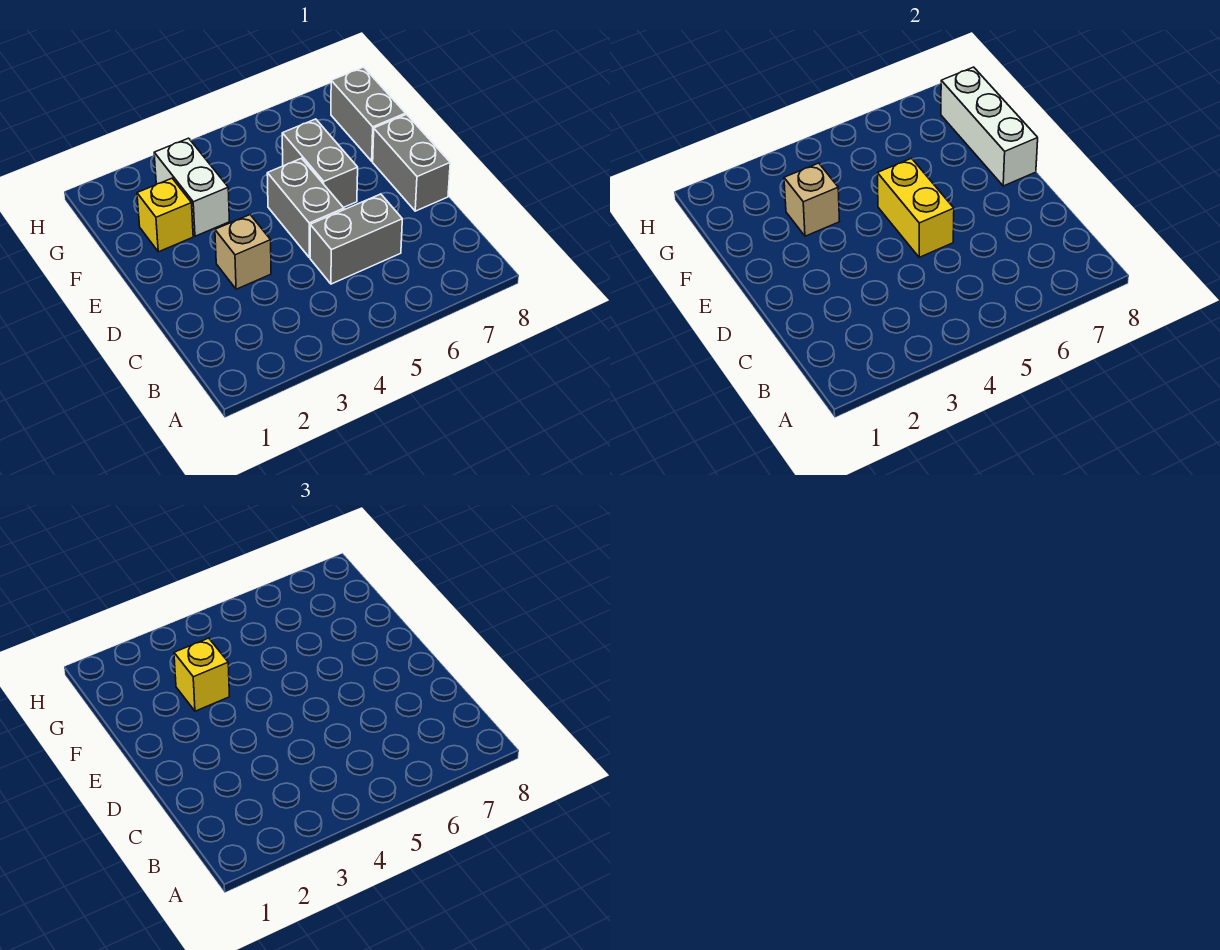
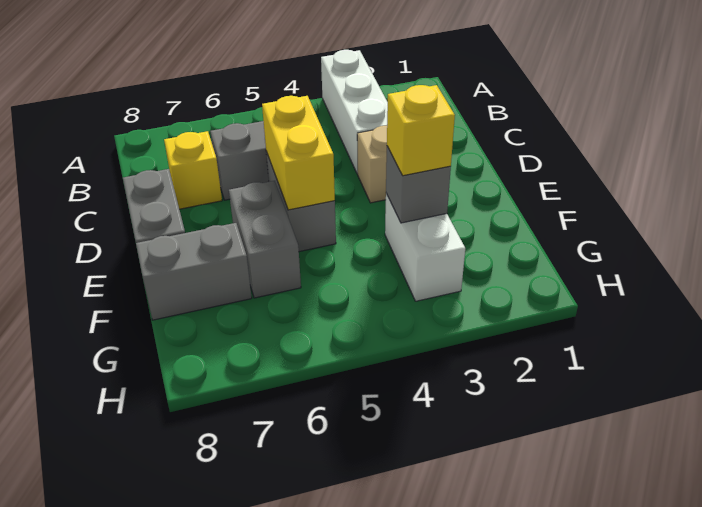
white brick E8:G8 level 2 -> white brick A3:C3 level 1
yellow brick F2 level 1 -> yellow brick C7 level 1
tan brick F3 level 2 -> grey brick F3 level 2
grey brick F8:G8 level 1 -> grey brick F7:F8 level 1

